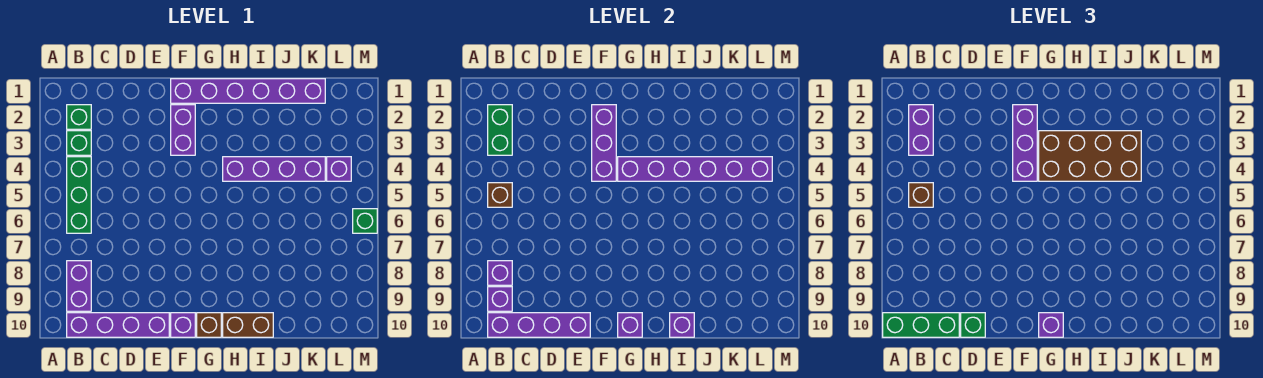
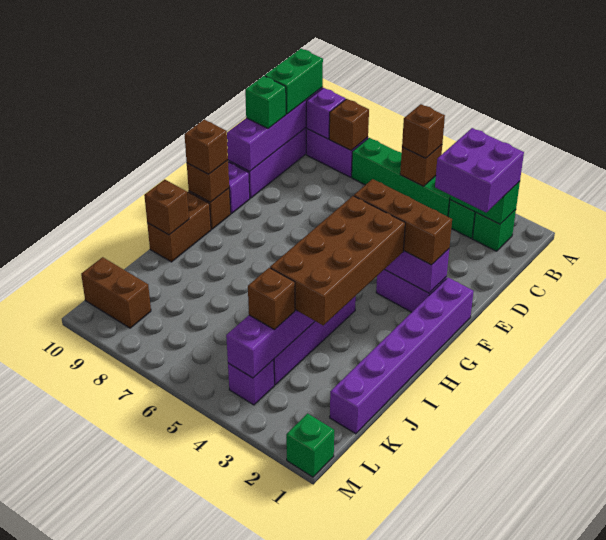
green brick A10:C10 level 3 -> green brick B10:C10 level 3
purple brick B2:B3 level 3 -> purple brick B2:C3 level 3
green brick B4:B6 level 1 -> green brick B4:B7 level 1
purple brick B8 level 2 -> brown brick B8 level 2
purple brick F2:F4 level 3 -> brown brick F2:F4 level 3
purple brick G10 level 2 -> brown brick G10 level 2
purple brick G10 level 3 -> brown brick G10 level 3
purple brick I10 level 2 -> brown brick I10 level 2
none -> brown brick K4 level 3
none -> brown brick L9:L10 level 1
green brick M6 level 1 -> green brick M1 level 1

